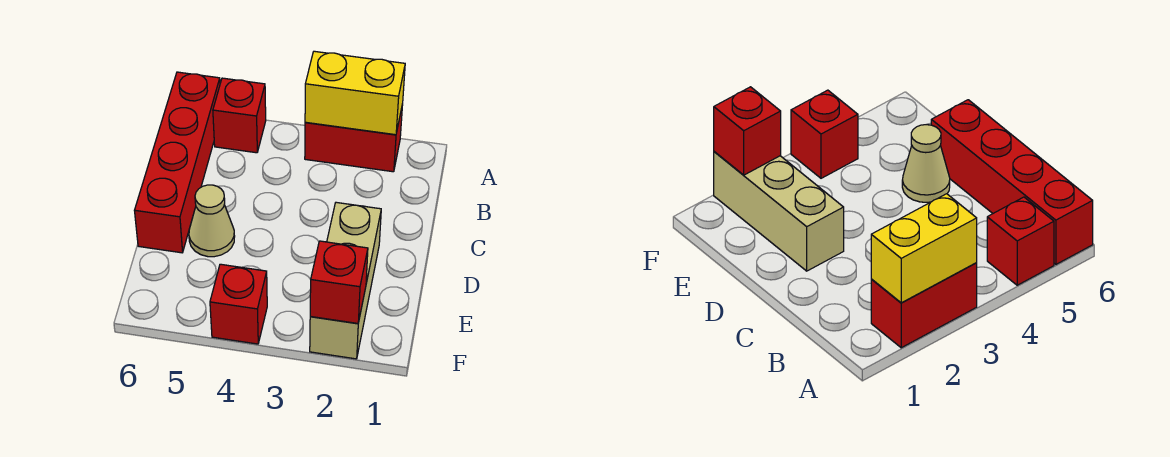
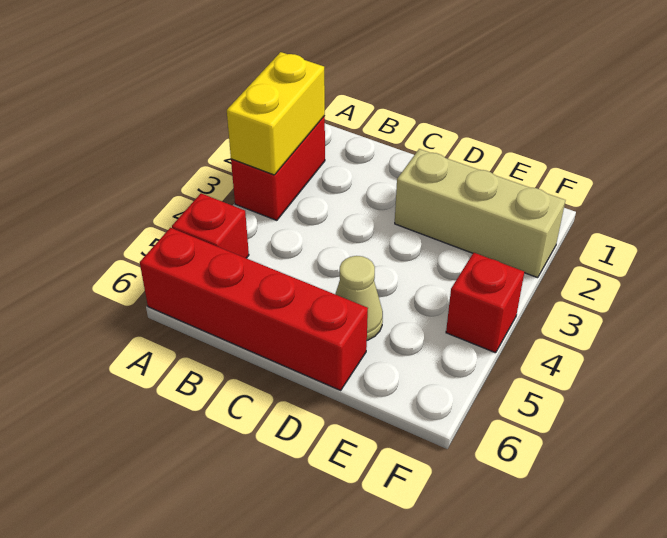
red brick F2 level 2 -> none

